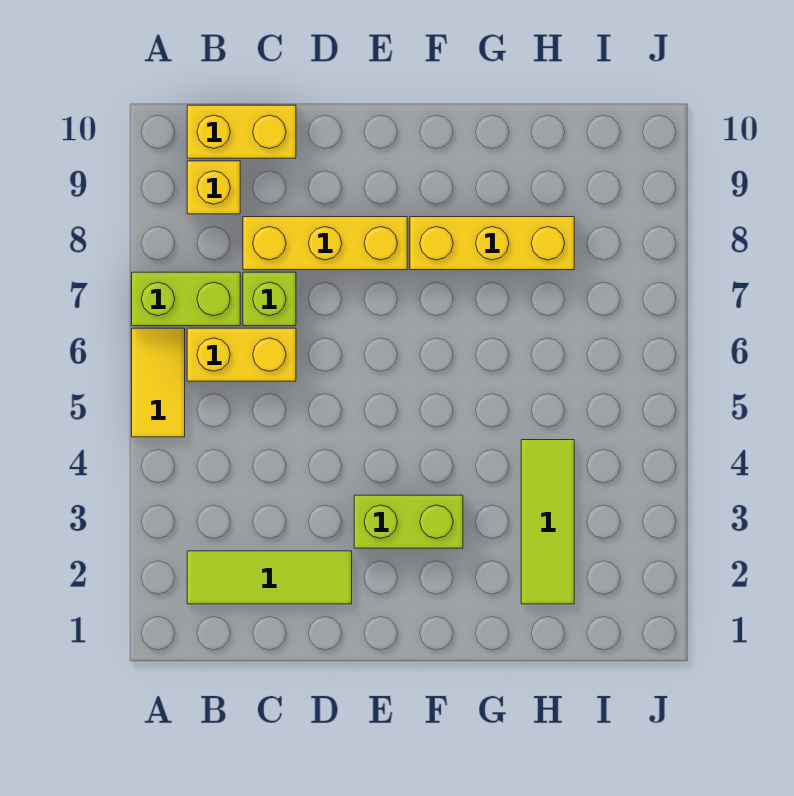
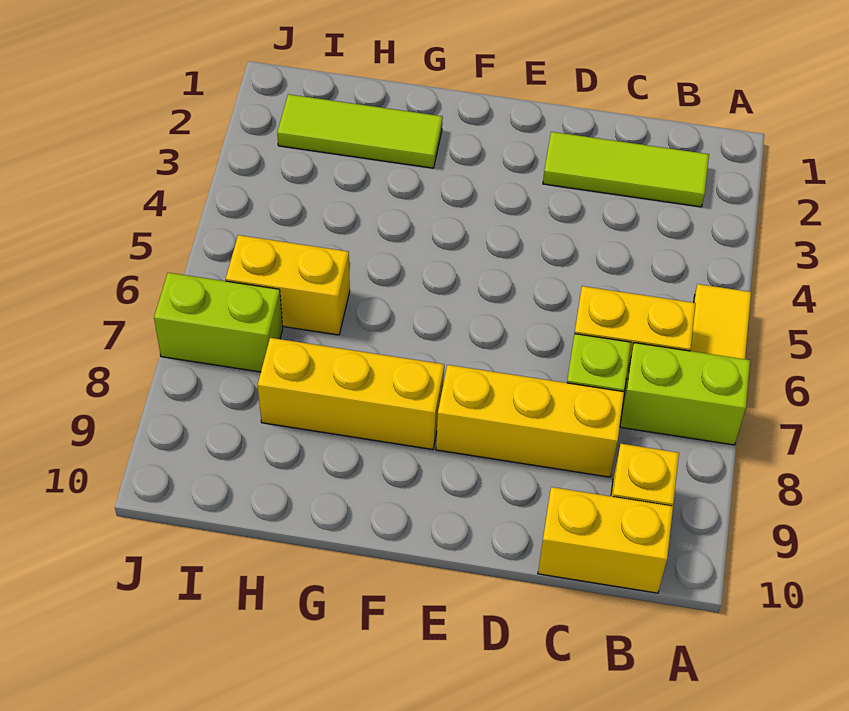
lime brick E3:F3 level 1 -> lime brick I7:J7 level 1
lime tile H2:H4 level 1 -> lime tile G2:I2 level 1
none -> yellow brick H6:I6 level 1

